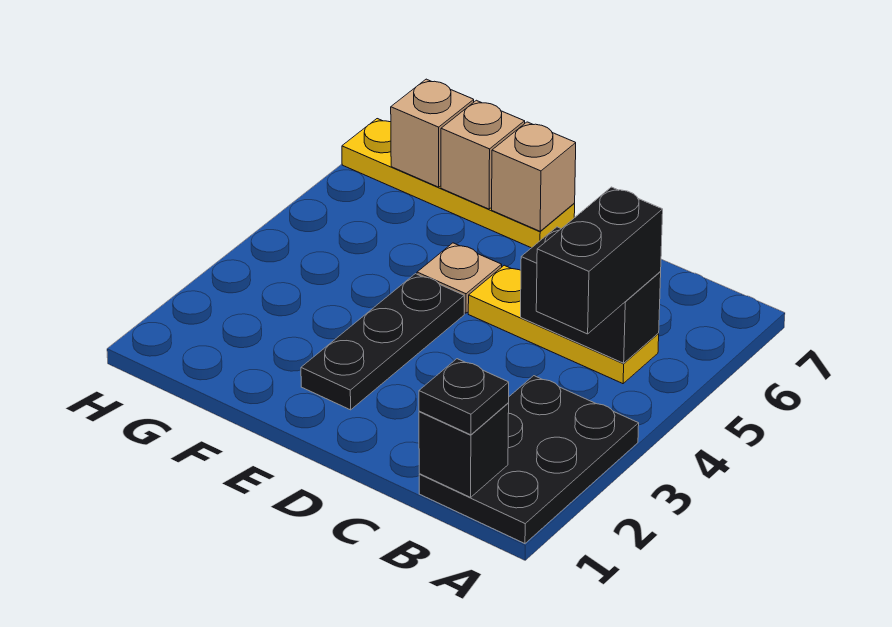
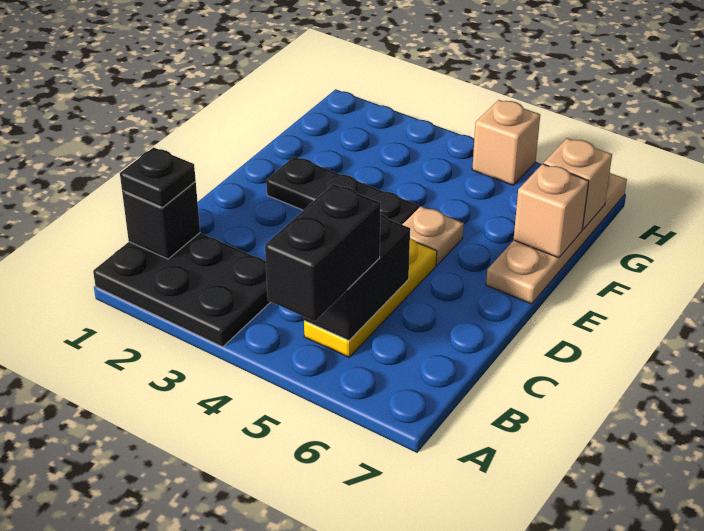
black brick B4:B5 level 3 -> black brick A5:B5 level 3
yellow plate E7:H7 level 1 -> tan plate E7:H7 level 1
tan brick E7 level 2 -> tan brick H5 level 1

